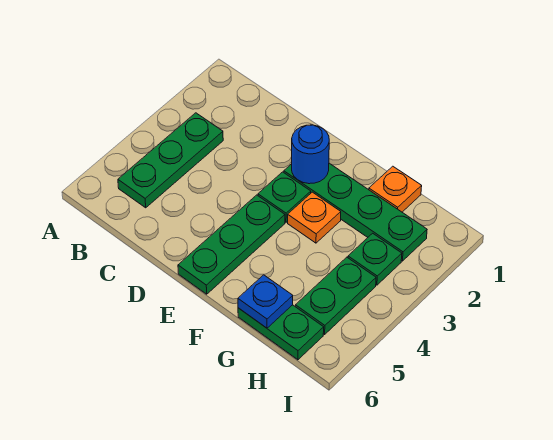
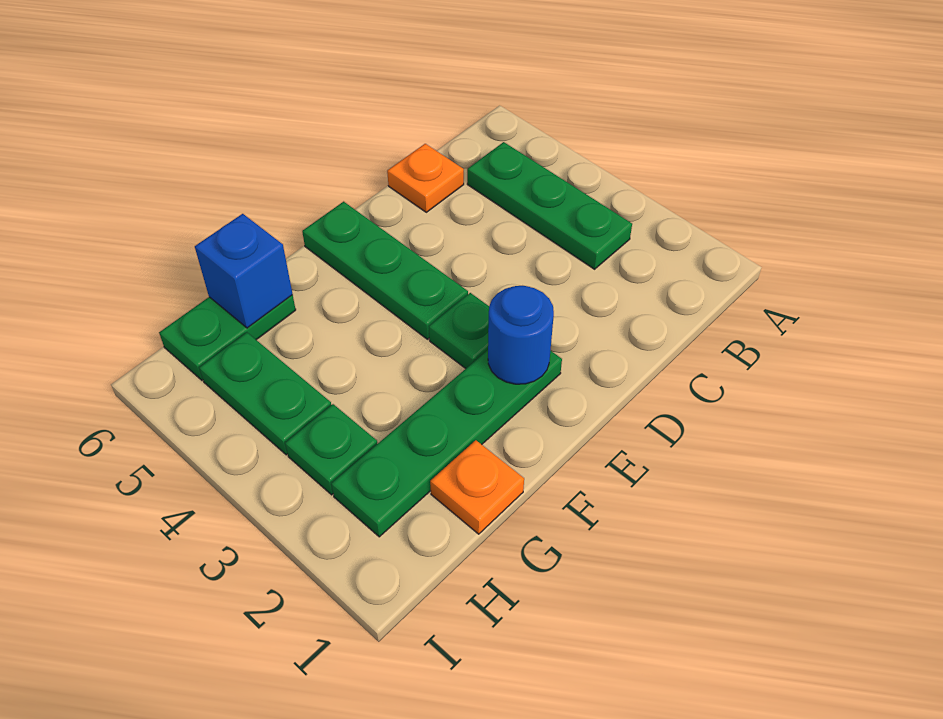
orange plate F3 level 1 -> orange plate C6 level 1
blue plate G6 level 2 -> blue brick G6 level 2

